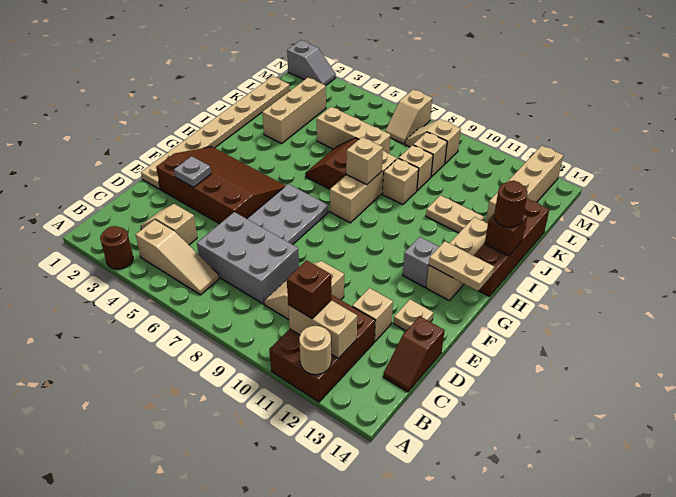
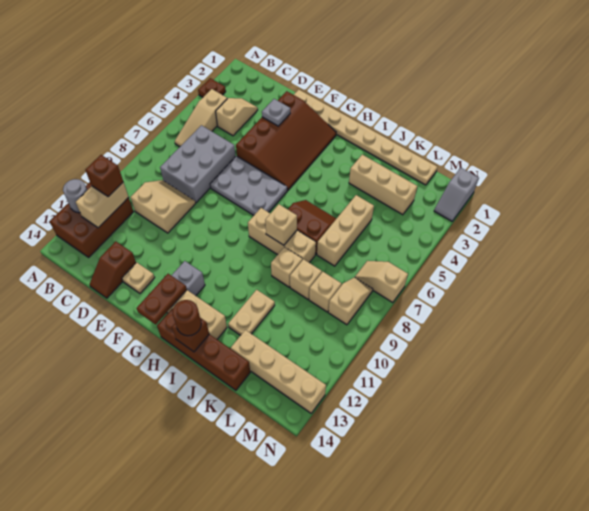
brown round brick A3 level 1 -> brown plate A3 level 1
brown brick A11:C12 level 1 -> brown brick A11:B13 level 1
tan round brick A12 level 2 -> grey round brick A12 level 2
brown slope C14:D14 level 1 top D -> brown slope D13:D14 level 1 top 13
tan brick D12 level 1 -> none
tan plate G13:G14 level 2 -> brown plate G13:G14 level 2

